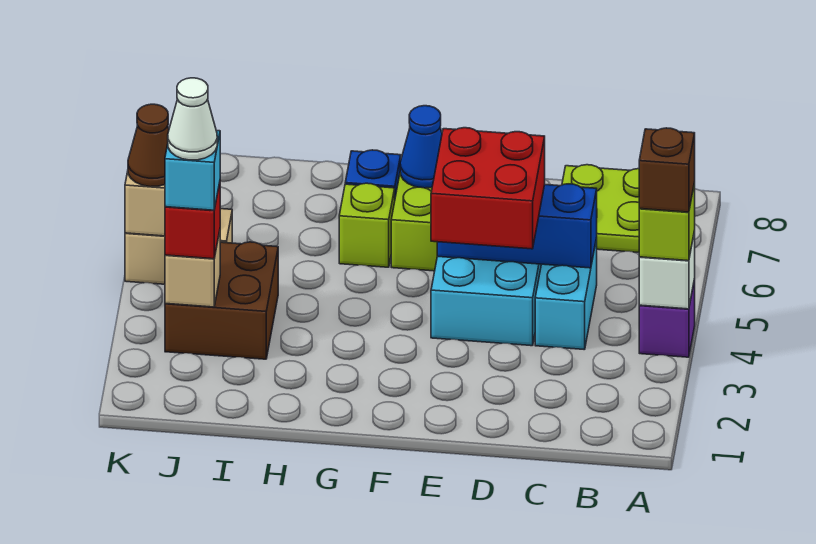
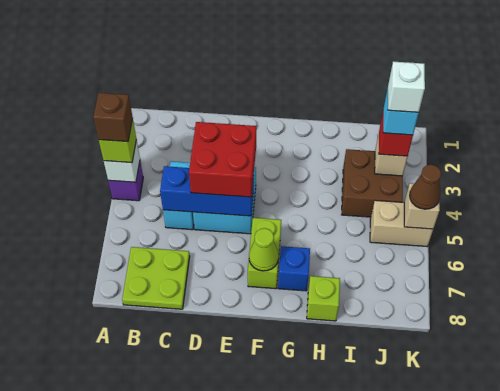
blue cone F7 level 2 -> lime cone F7 level 2
lime brick G6 level 1 -> lime brick H8 level 1
white cone J3 level 5 -> white brick J3 level 5

